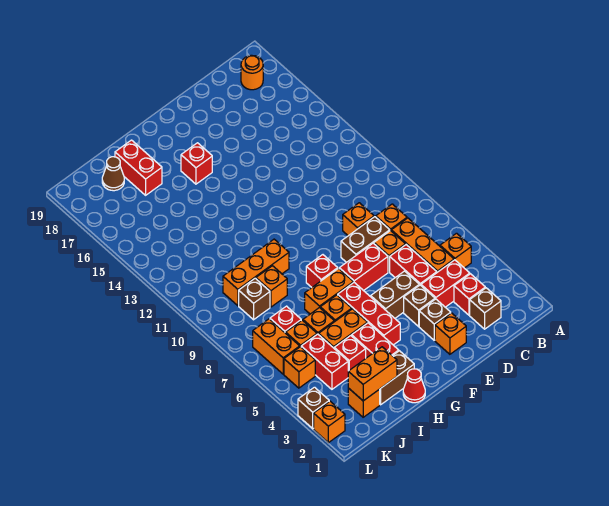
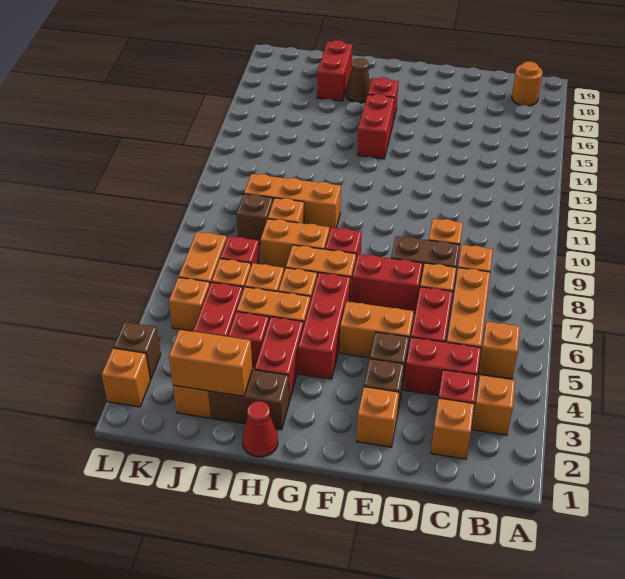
none -> orange brick B3 level 1
brown brick C2 level 1 -> orange brick C2 level 1
brown brick E5:F5 level 1 -> orange brick E5:F5 level 1
none -> red brick G14:G15 level 1
none -> orange brick H8:I8 level 1
brown cone J18 level 1 -> brown cone H17 level 1

